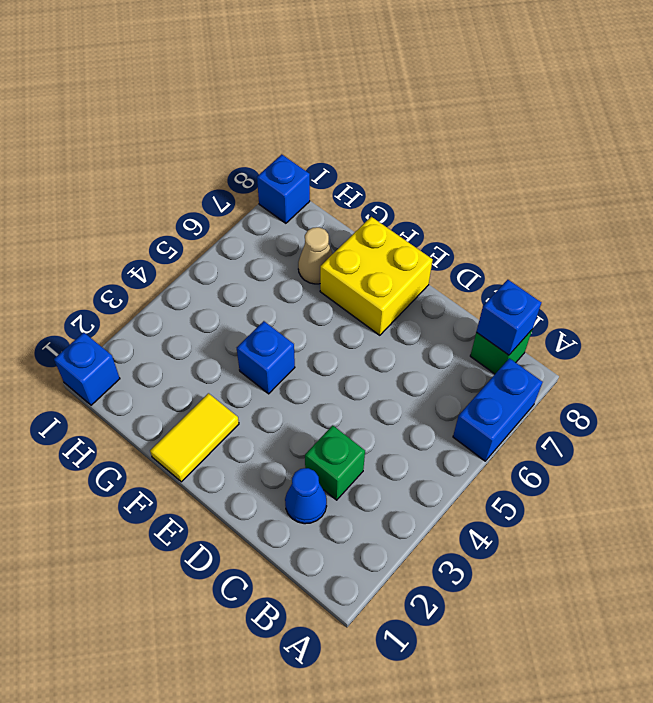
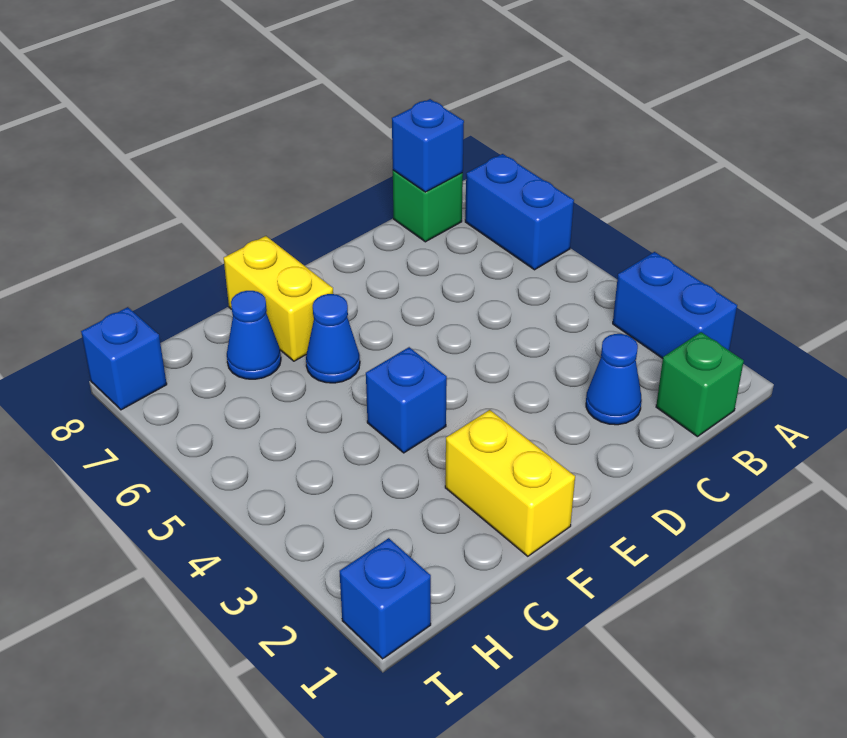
none -> blue brick A2:A3 level 1
green brick C3 level 1 -> green brick B1 level 1
yellow brick E7:F8 level 1 -> yellow brick F7:F8 level 1
yellow tile F1:F2 level 1 -> yellow brick F1:F2 level 1
none -> blue cone F6 level 1
tan cone G7 level 1 -> blue cone G7 level 1

